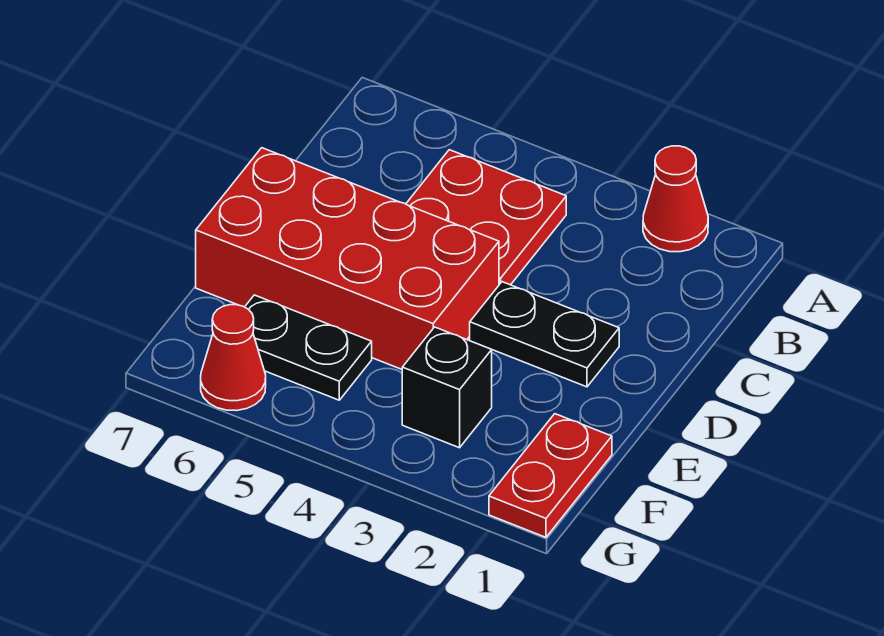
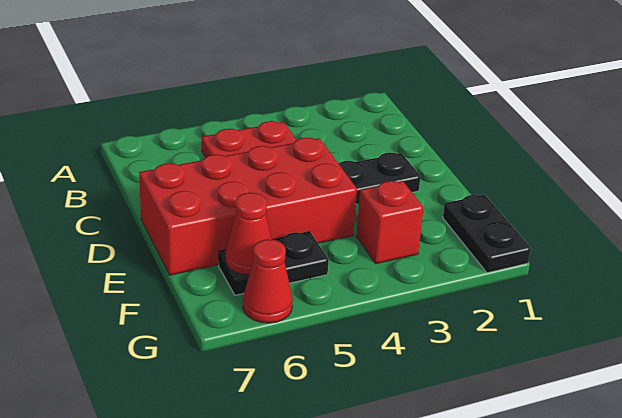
red cone A2 level 1 -> red cone F6 level 2
red plate F1:G1 level 1 -> black plate F1:G1 level 1
black brick F3 level 1 -> red brick F3 level 1

